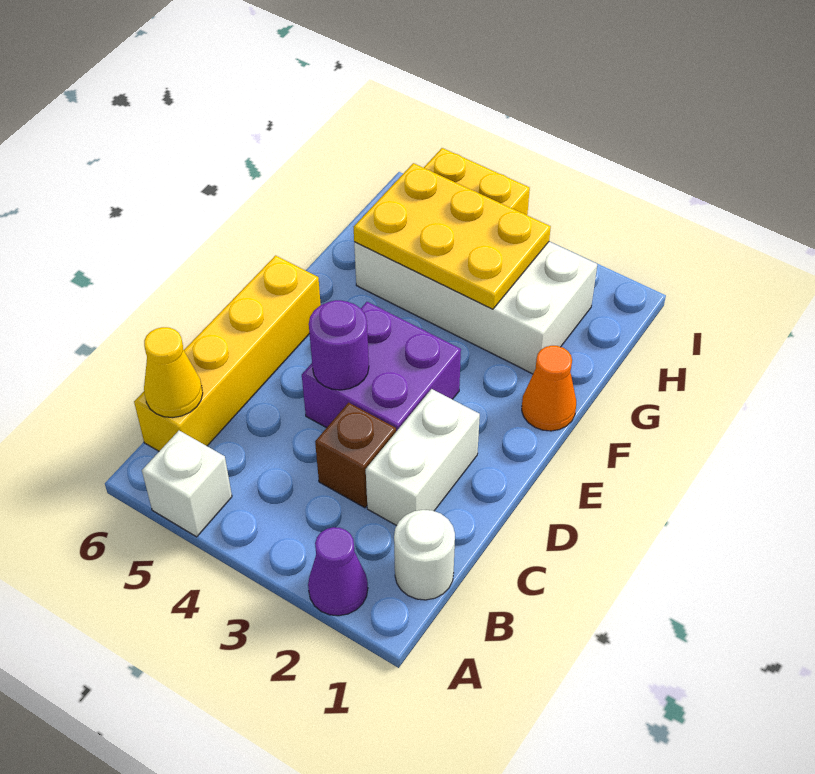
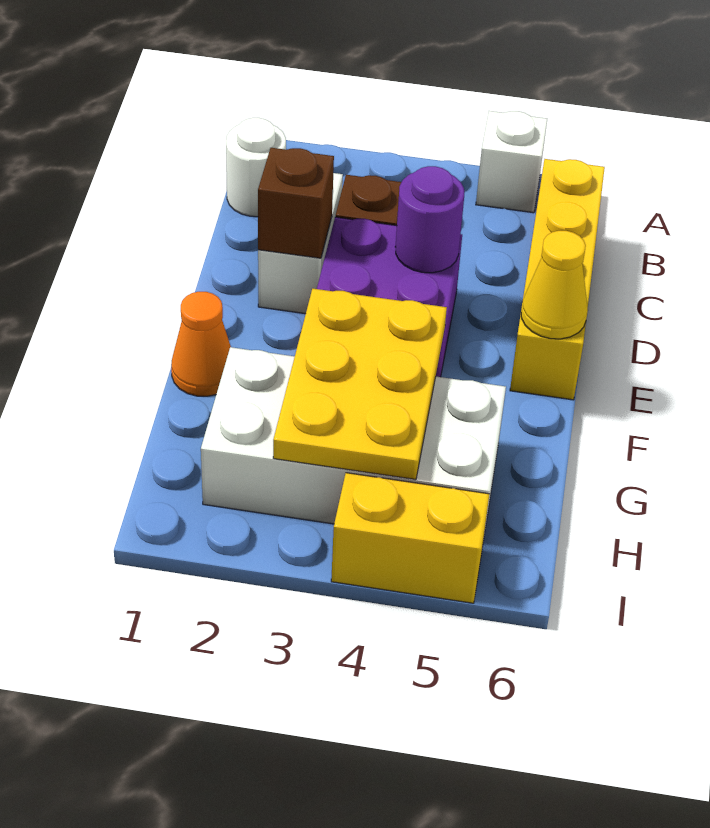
purple cone A2 level 1 -> none
yellow cone B6 level 2 -> yellow cone E6 level 2
none -> brown brick D2 level 2
yellow plate G3:H5 level 2 -> yellow plate F3:H4 level 2

